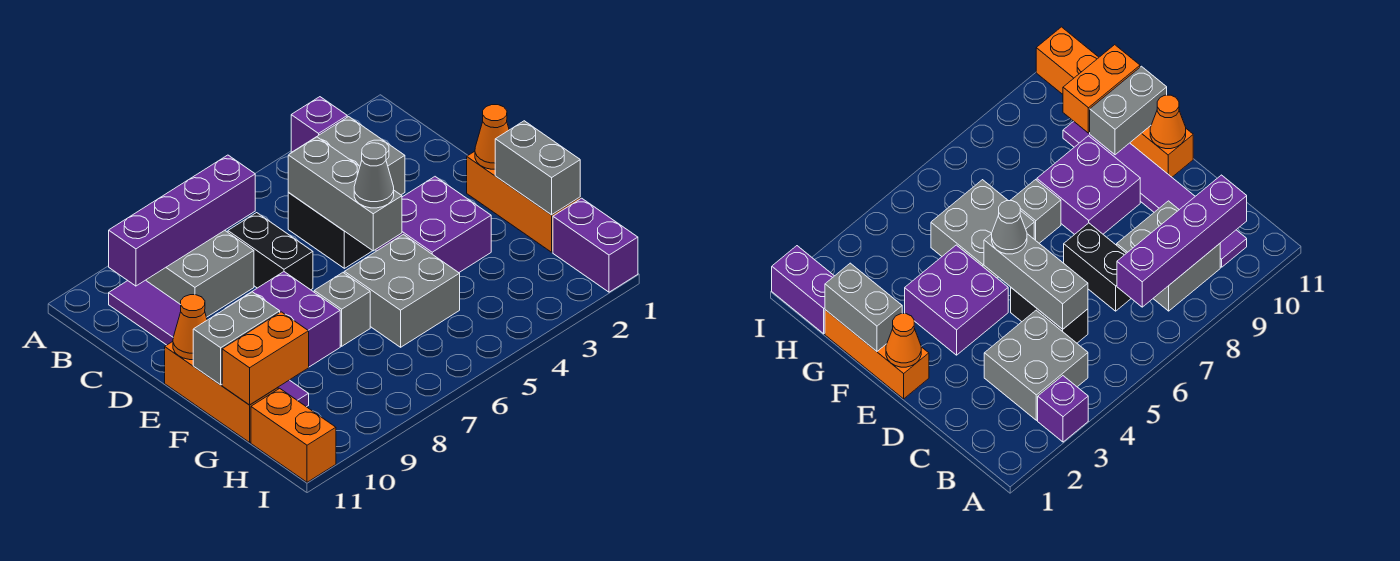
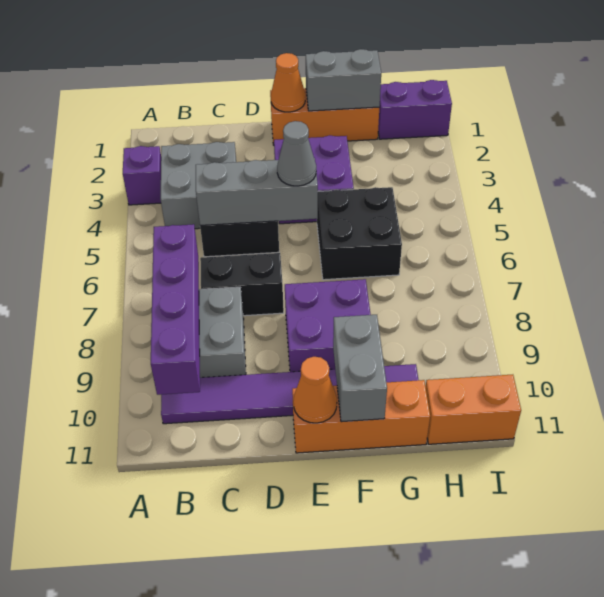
grey brick F5:G6 level 1 -> black brick F5:G6 level 1
grey brick F7 level 1 -> none
orange brick G10:G11 level 2 -> none

